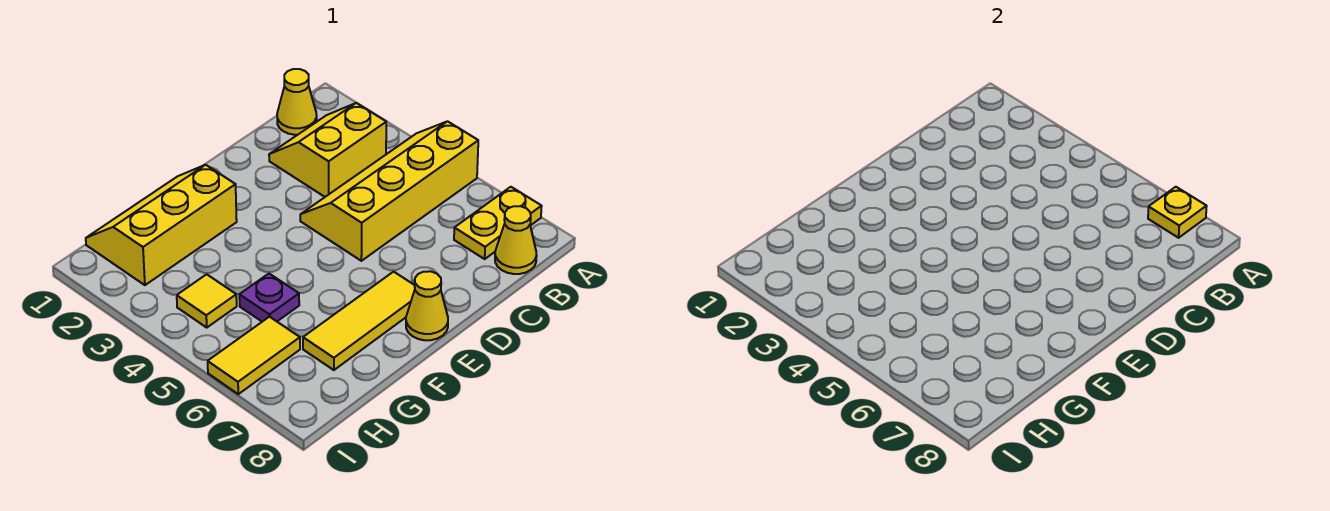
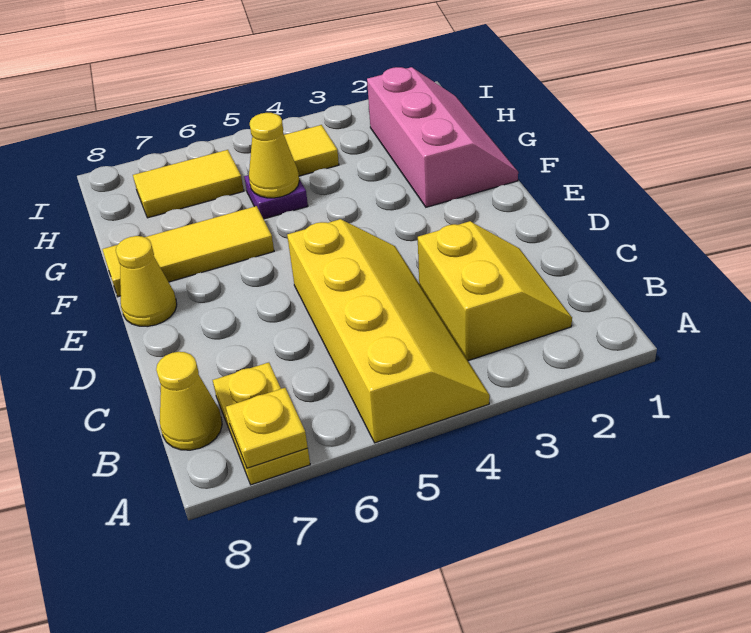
yellow cone B1 level 1 -> yellow cone G5 level 2
yellow tile E7:G7 level 1 -> yellow tile F6:F8 level 1
yellow slope F1:H2 level 1 top 2 -> pink slope F1:H2 level 1 top 2
yellow tile H6:I6 level 1 -> yellow tile H6:H7 level 1

